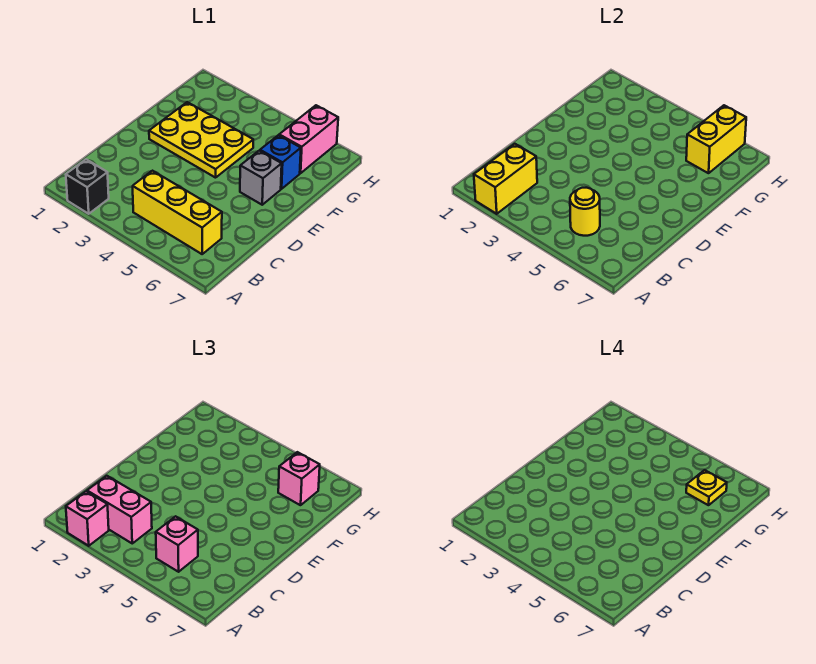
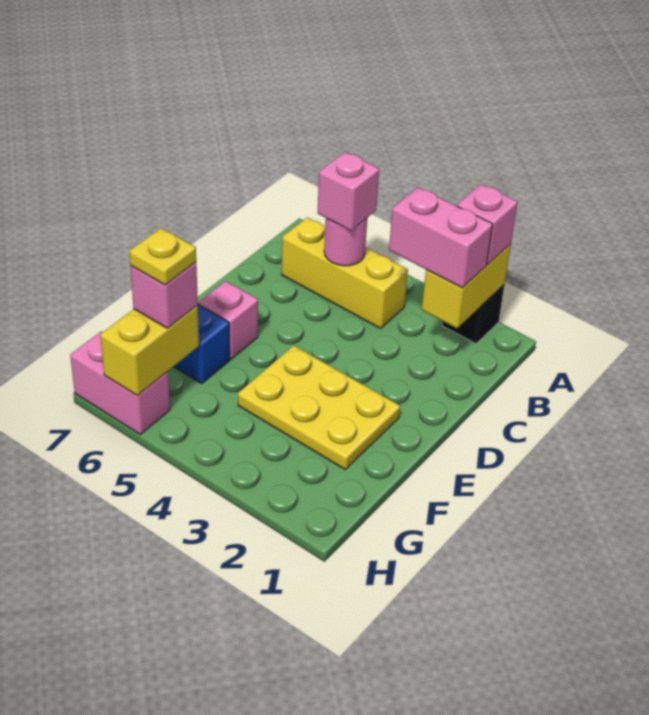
yellow round brick B5 level 2 -> pink round brick B5 level 2
grey brick E6 level 1 -> pink brick E6 level 1
pink brick G6:H6 level 1 -> pink brick H6:H7 level 1

